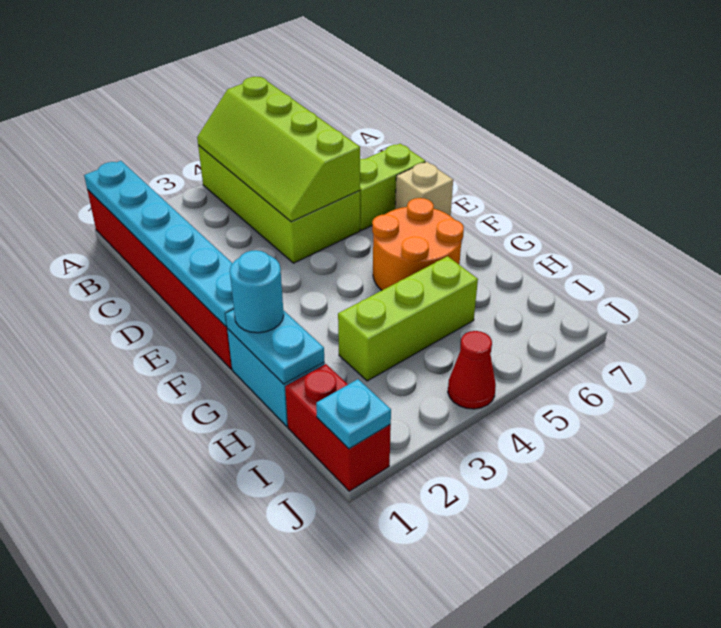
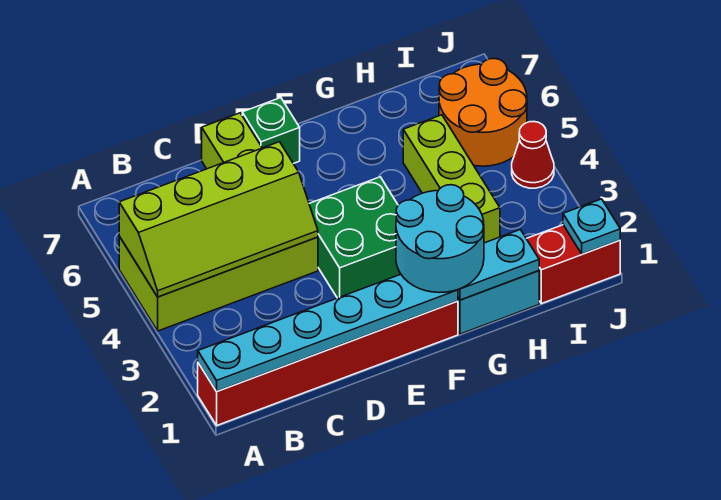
none -> green brick E3:F4 level 1
tan brick E7 level 1 -> green brick E7 level 1
orange round brick F5:G6 level 1 -> orange round brick I5:J6 level 1
cyan round brick G1 level 3 -> cyan round brick F1:G2 level 3

